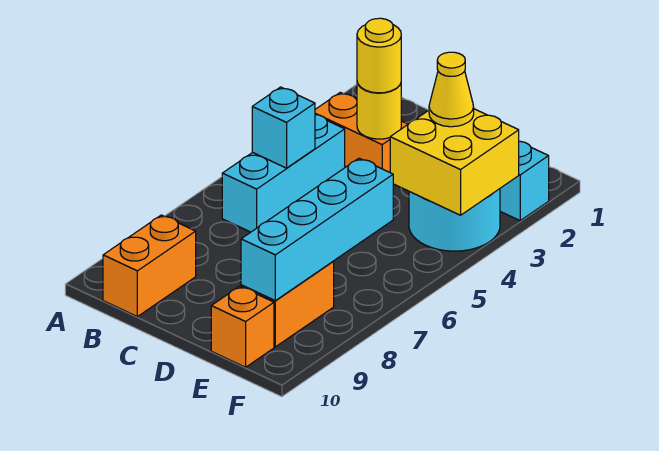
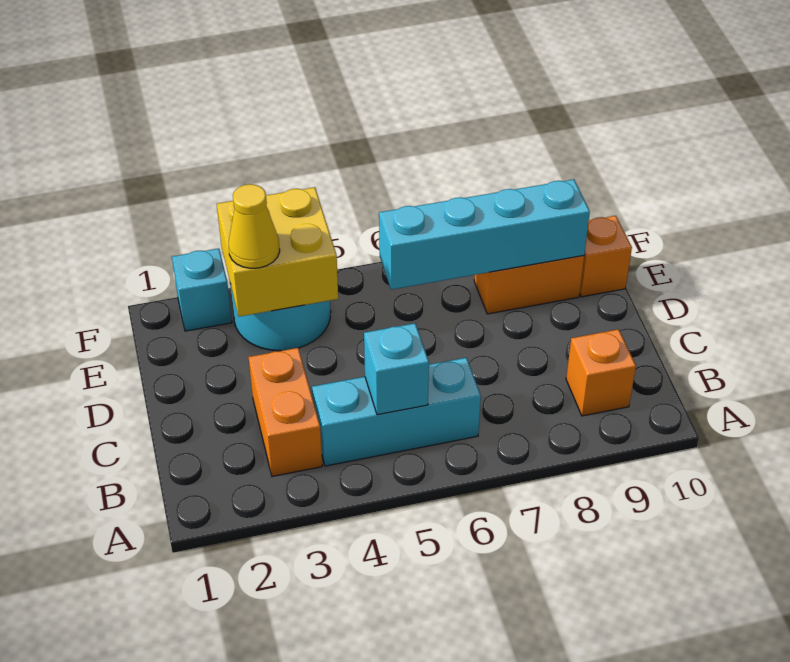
orange brick B9:B10 level 1 -> orange brick B9 level 1
yellow round brick C3 level 2 -> none
yellow round brick C3 level 3 -> none

